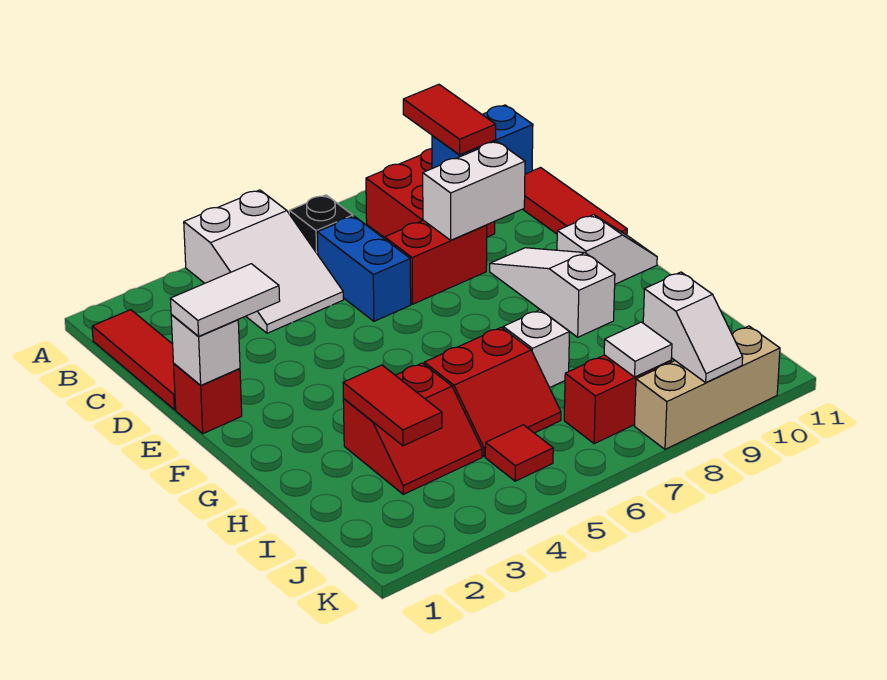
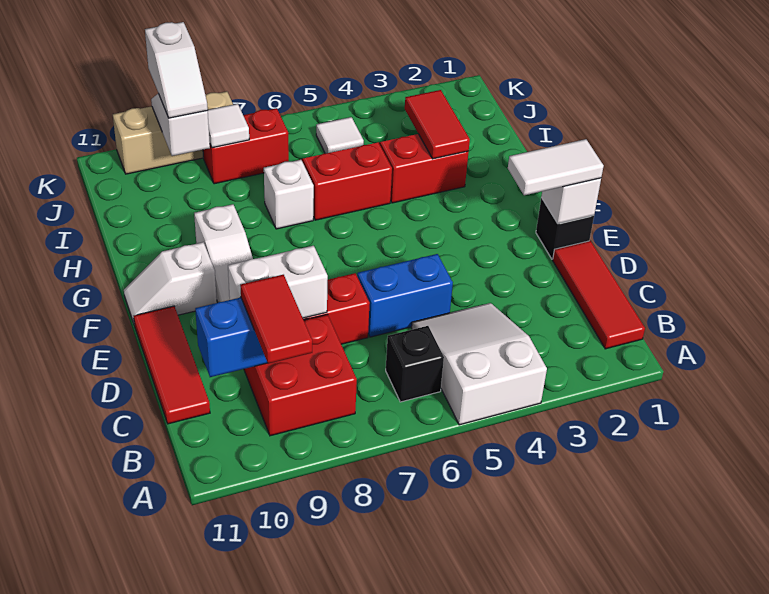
blue brick C6:D6 level 1 -> blue brick D5:D6 level 1
red brick E1 level 1 -> black brick E1 level 1
red tile J5 level 1 -> white tile J5 level 1
none -> white slope J9:K9 level 3 top K

